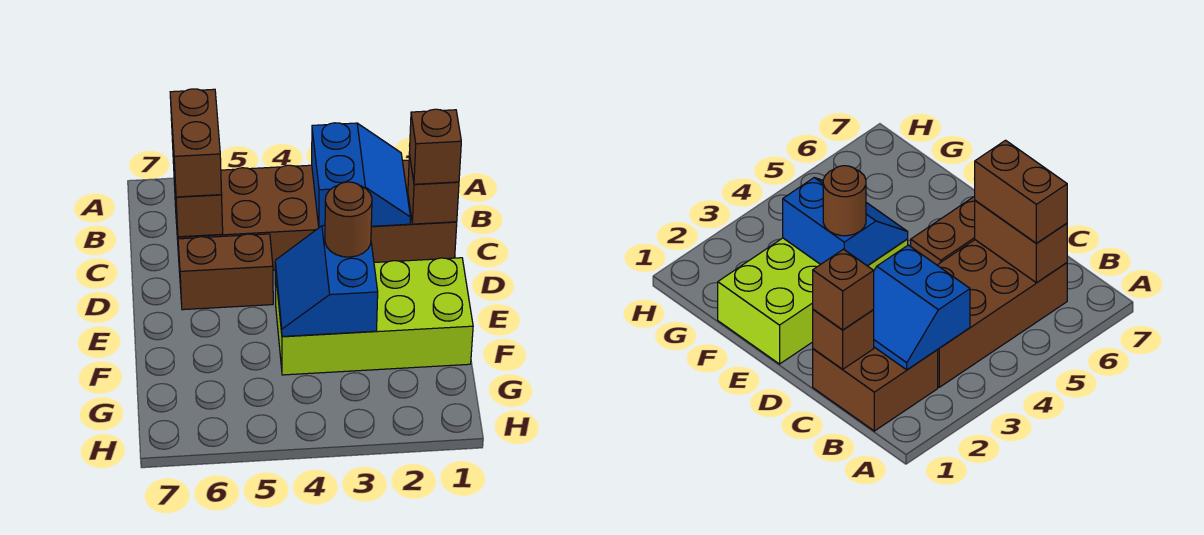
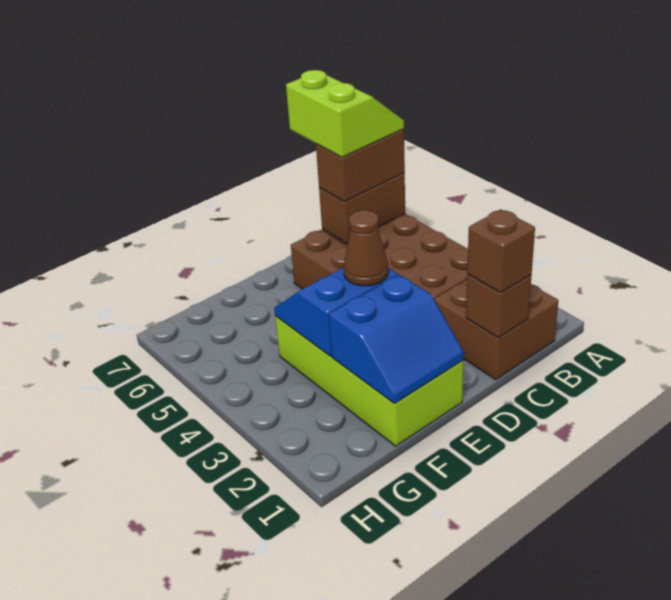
blue slope B2:C3 level 2 top 3 -> blue slope E1:F2 level 2 top 2
none -> lime slope B6:C7 level 4 top C
brown round brick E3 level 3 -> brown cone E3 level 3

